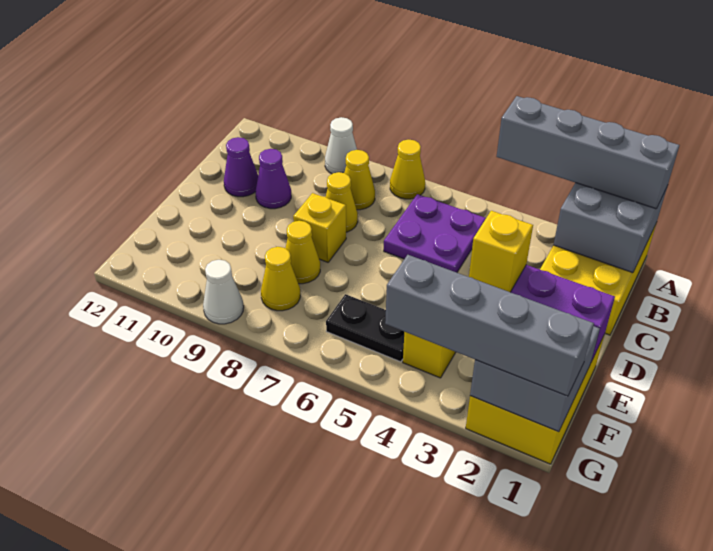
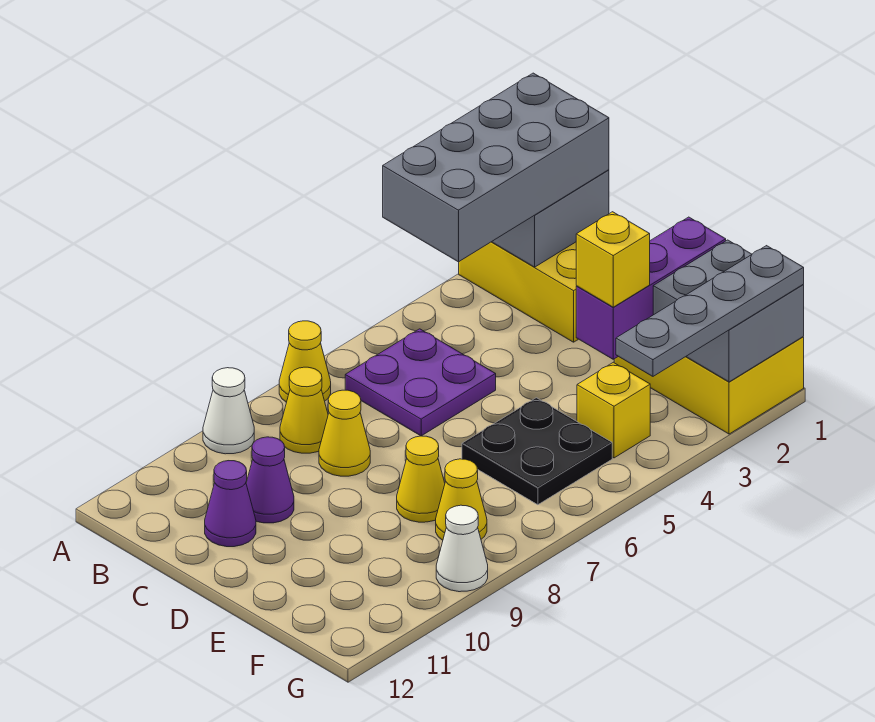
grey brick A1:A4 level 3 -> grey brick A1:B4 level 3
yellow brick D8 level 1 -> none
black plate F5:F6 level 1 -> black plate E5:F6 level 1
grey brick G1:G4 level 3 -> grey plate G1:G4 level 3

